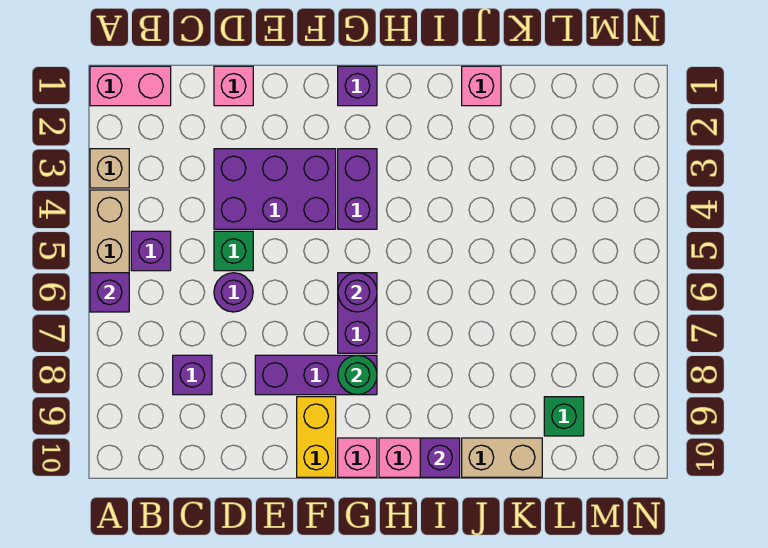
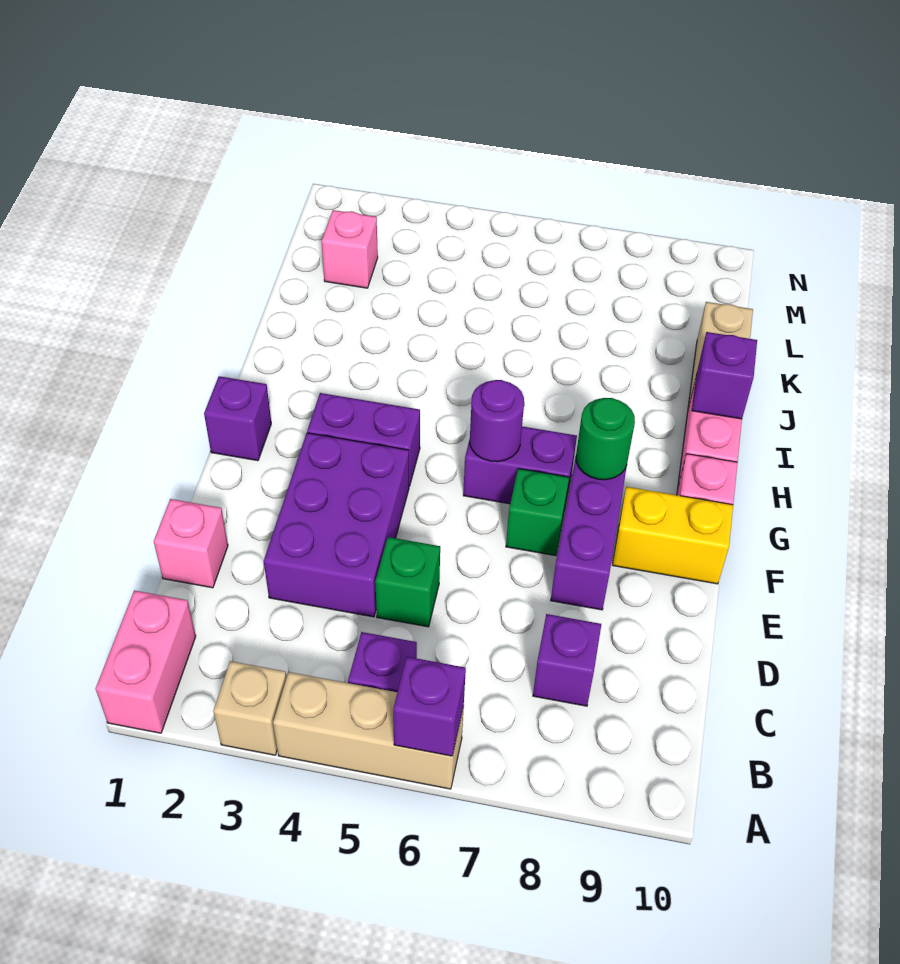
purple round brick D6 level 1 -> none
pink brick J1 level 1 -> pink brick L2 level 1
green brick L9 level 1 -> green brick F7 level 1

